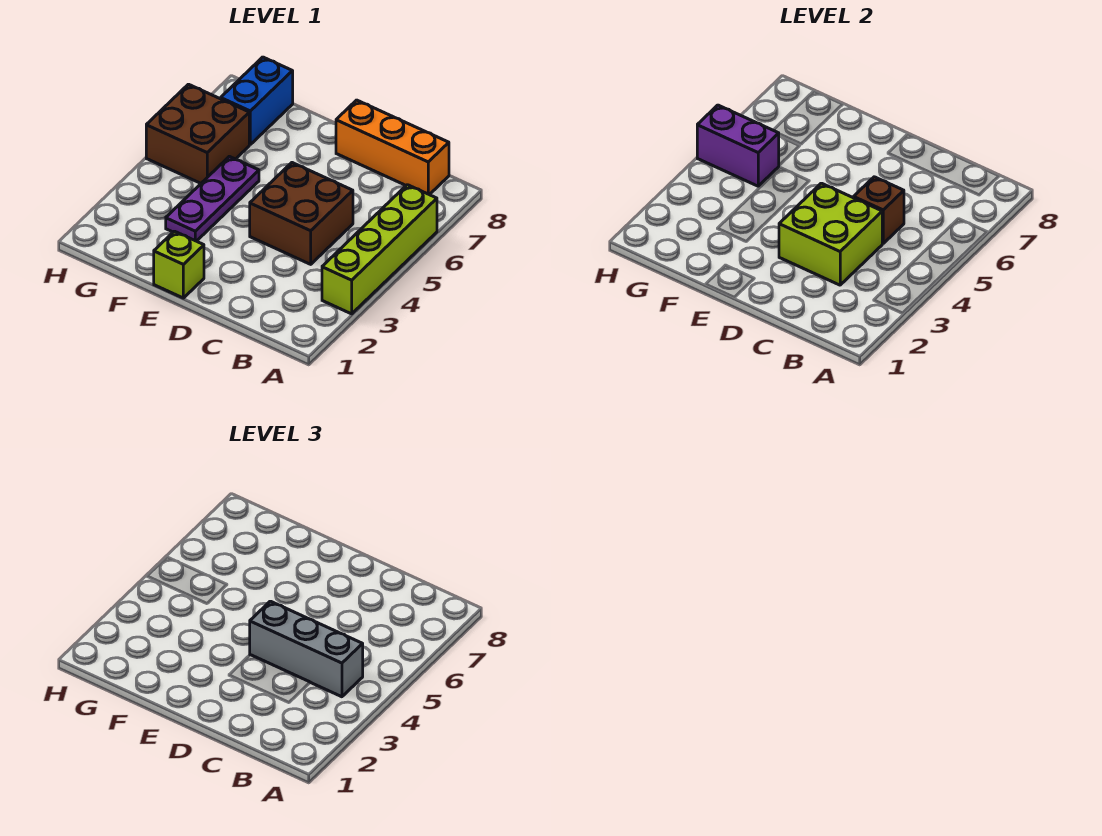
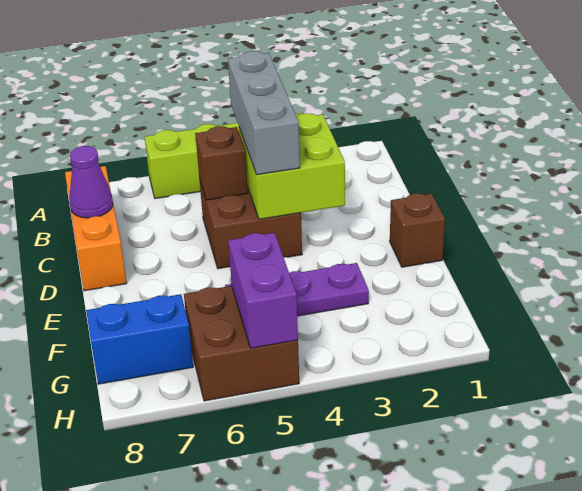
none -> purple cone C8 level 2
lime brick E1 level 1 -> brown brick E1 level 1

